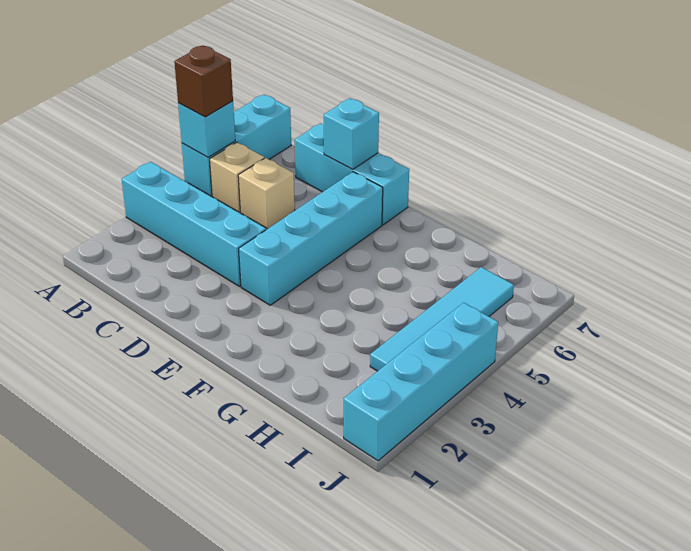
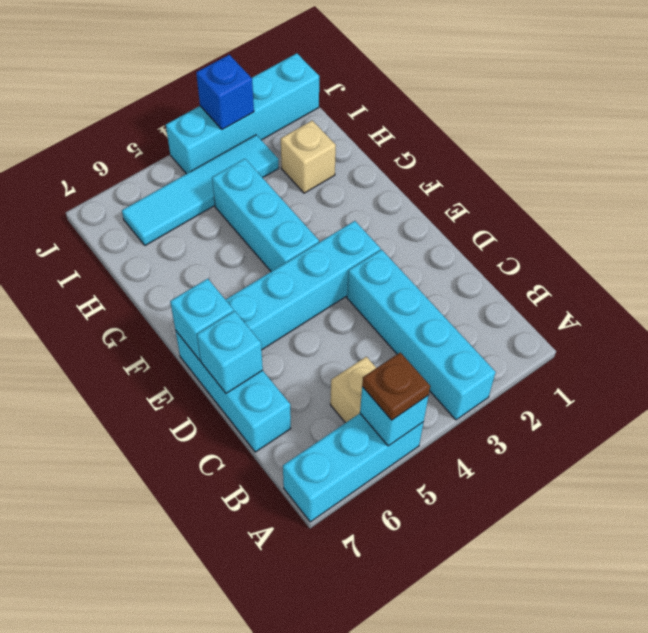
brown brick A5 level 3 -> brown plate A5 level 3
tan brick C5 level 1 -> tan brick H2 level 1
none -> cyan brick E7 level 2
none -> cyan brick F4:H4 level 1
none -> blue brick J3 level 2

